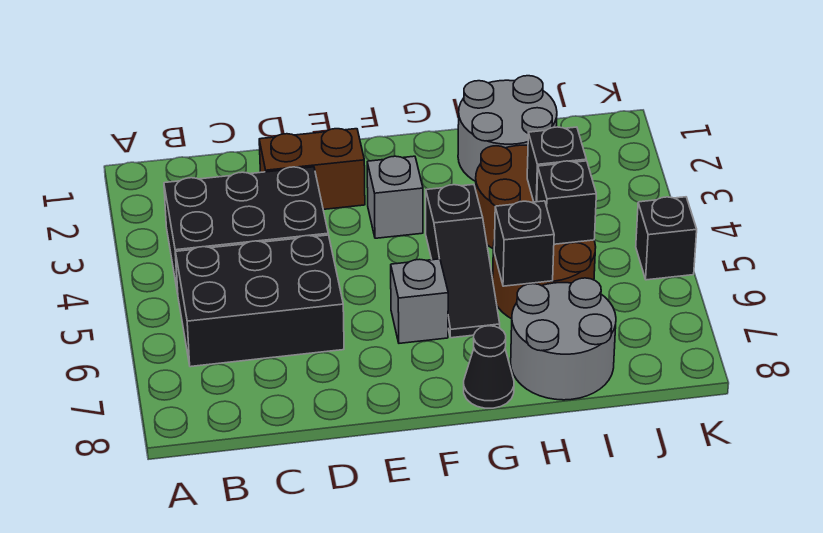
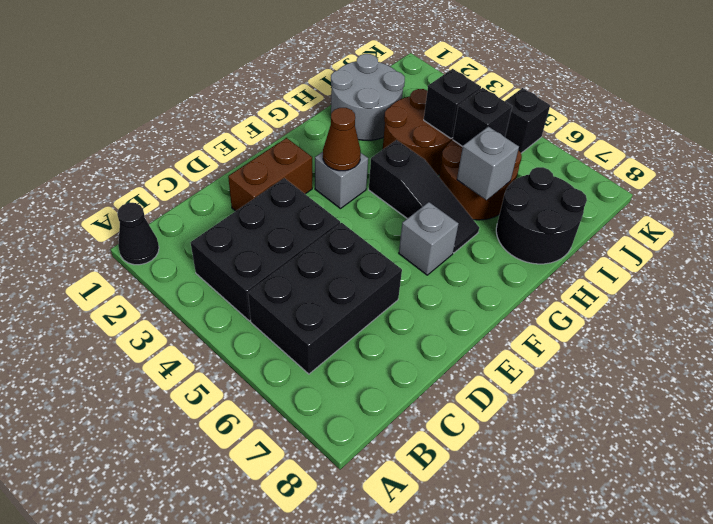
none -> brown cone F3 level 2
black cone G8 level 1 -> black cone A1 level 1
black brick H6 level 2 -> grey brick H6 level 2
grey round brick H7:I8 level 1 -> black round brick H7:I8 level 1

